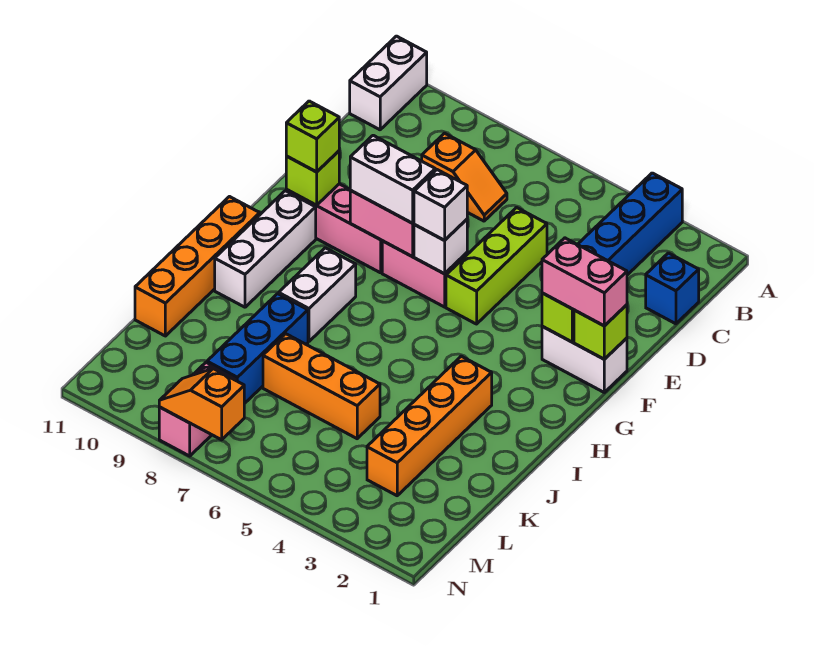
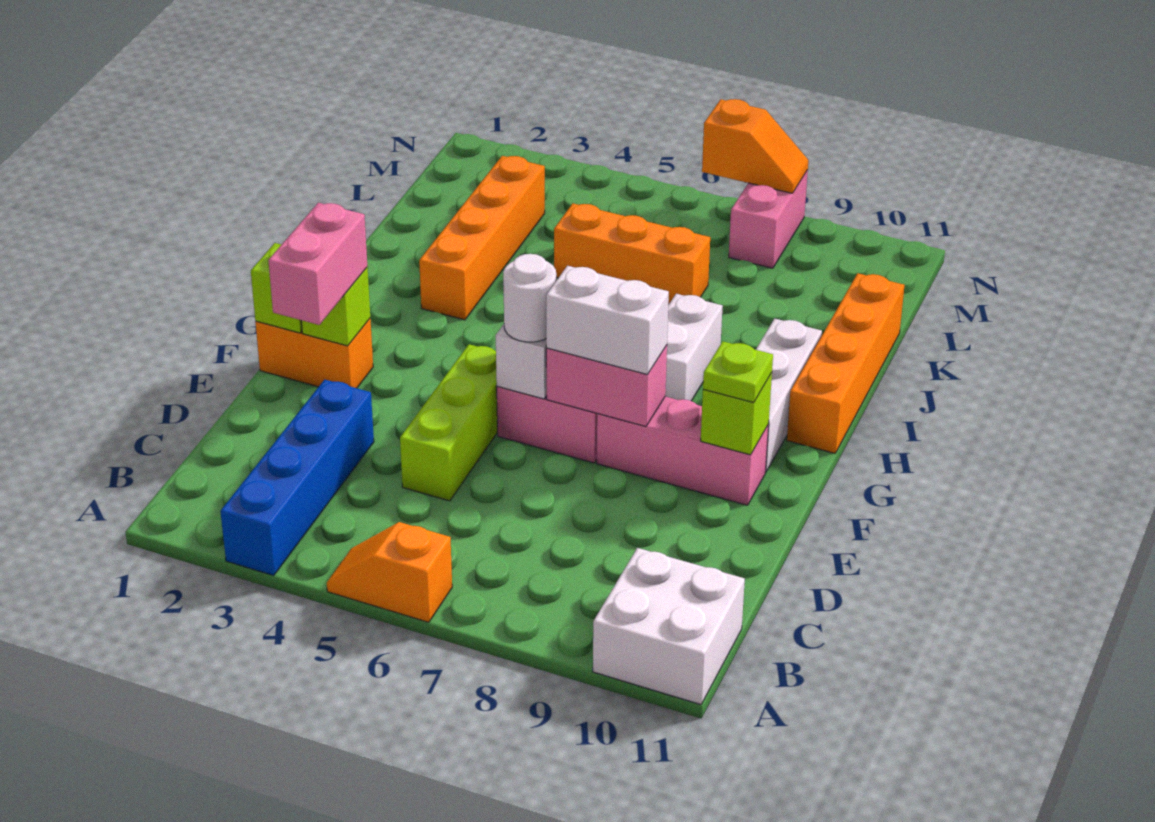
white brick A11:B11 level 1 -> white brick A10:B11 level 1
blue brick C1 level 1 -> none
orange slope C7:C8 level 1 top 8 -> orange slope A5:A6 level 1 top 6
white brick F1:F2 level 1 -> orange brick F1:F2 level 1
pink brick F1:F2 level 3 -> pink brick E2:F2 level 3
white brick F6 level 3 -> white round brick F6 level 3
lime brick F10 level 3 -> lime plate F10 level 3
blue brick J8:L8 level 1 -> none

